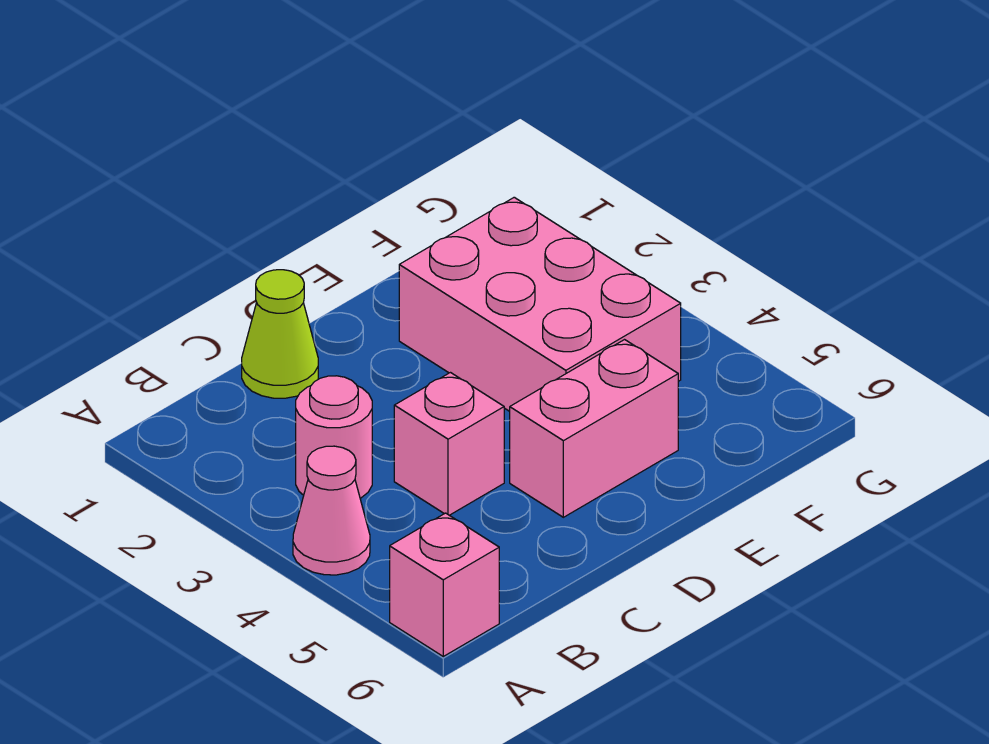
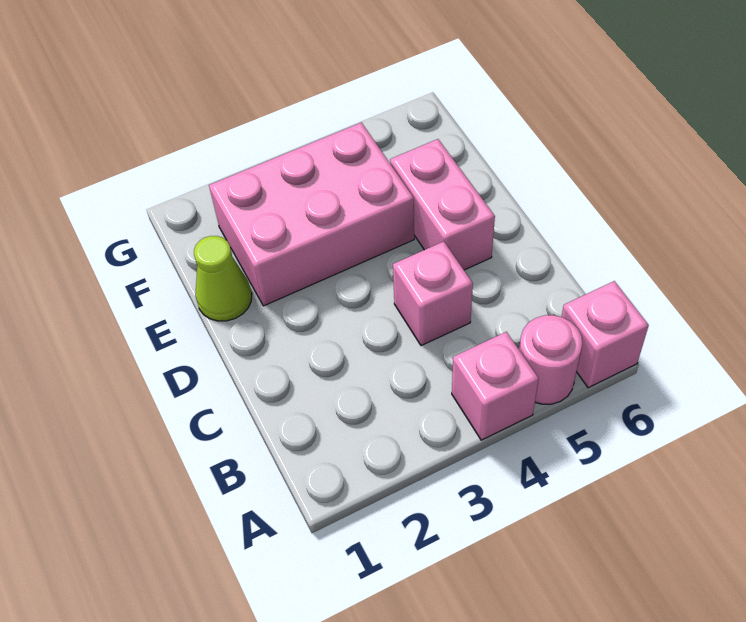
pink cone A4 level 1 -> pink brick A4 level 1
pink round brick B3 level 1 -> pink round brick A5 level 1
lime cone C1 level 1 -> lime cone E1 level 1

